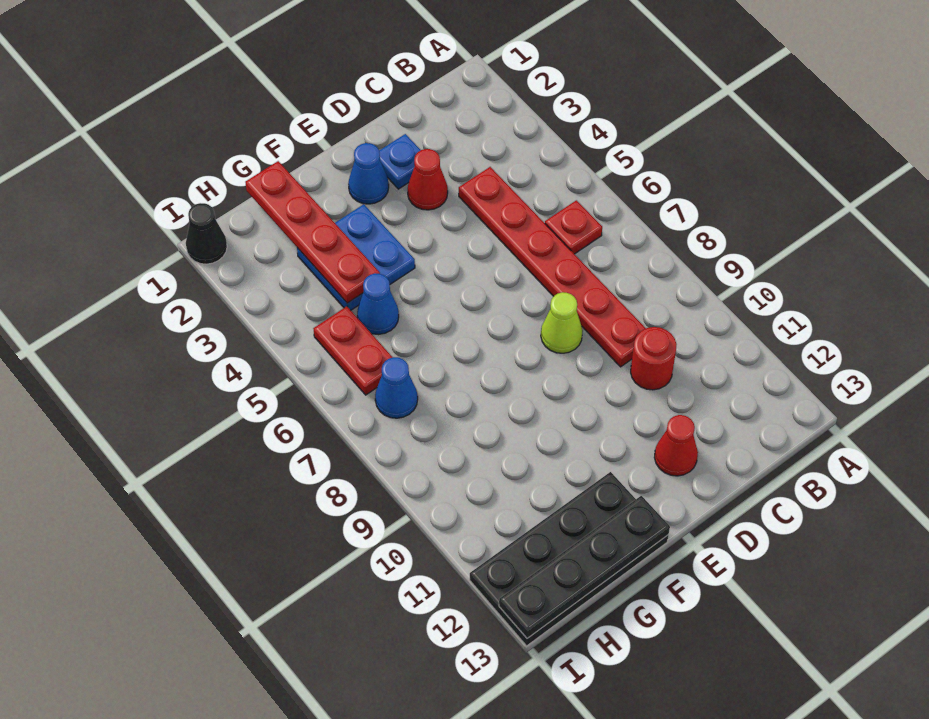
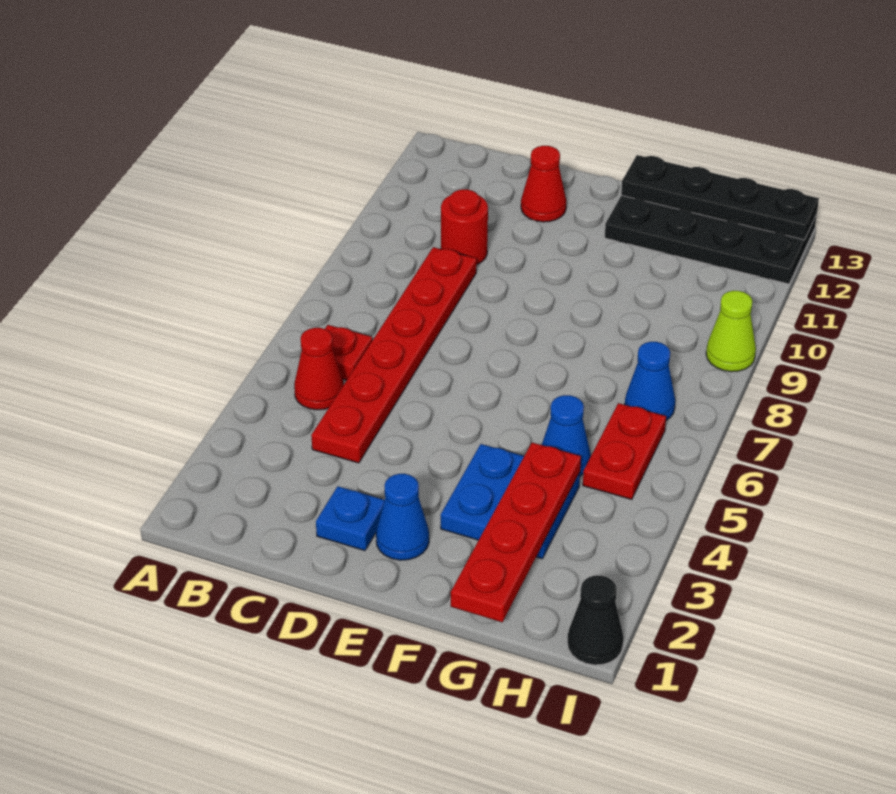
red cone D3 level 1 -> red cone B5 level 1
lime cone D8 level 1 -> lime cone I9 level 1

